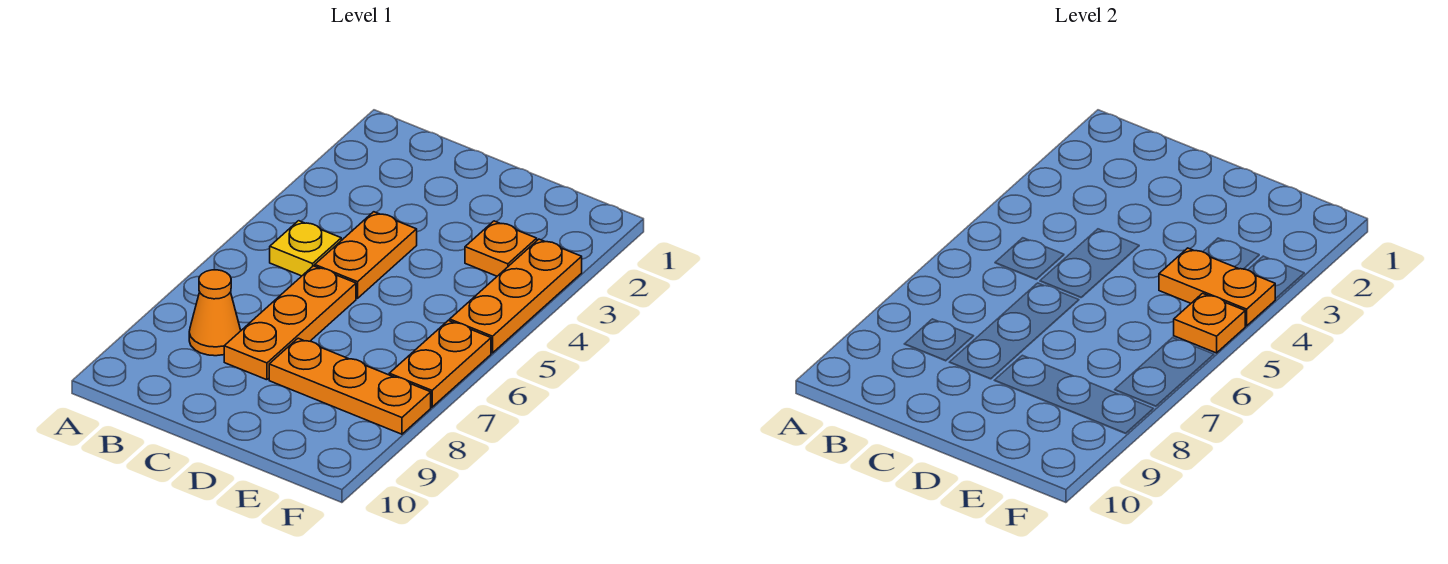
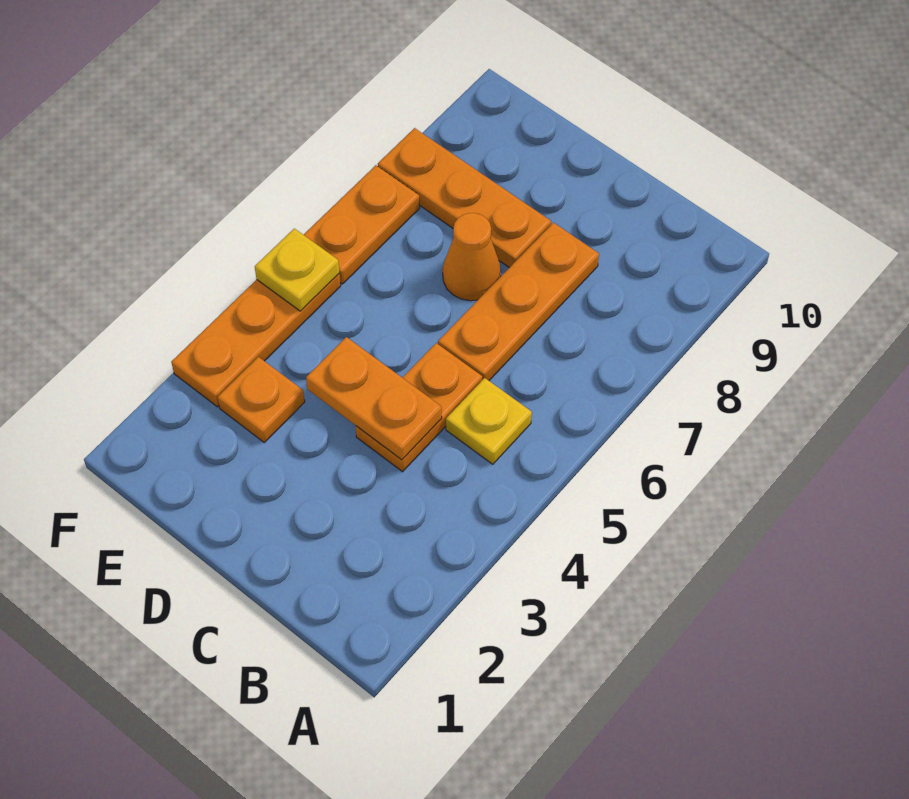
orange cone B8 level 1 -> orange cone D7 level 1
orange plate E4:F4 level 2 -> orange plate C4:D4 level 2
orange plate F5 level 2 -> yellow plate F5 level 2

